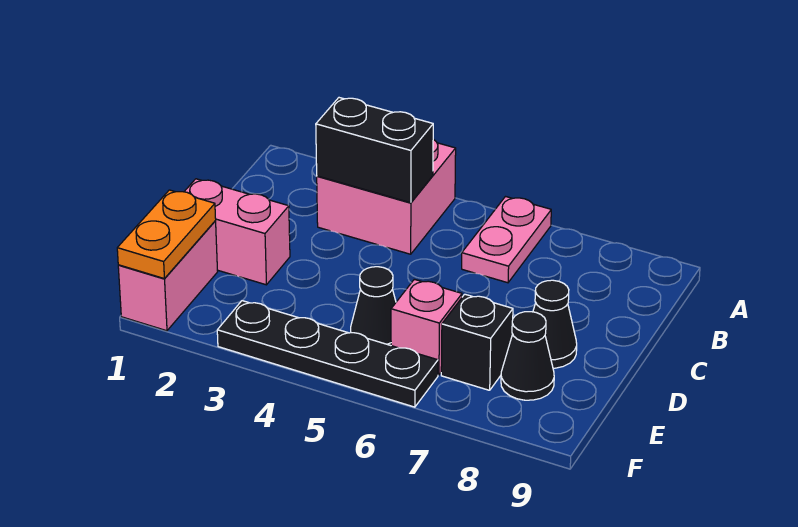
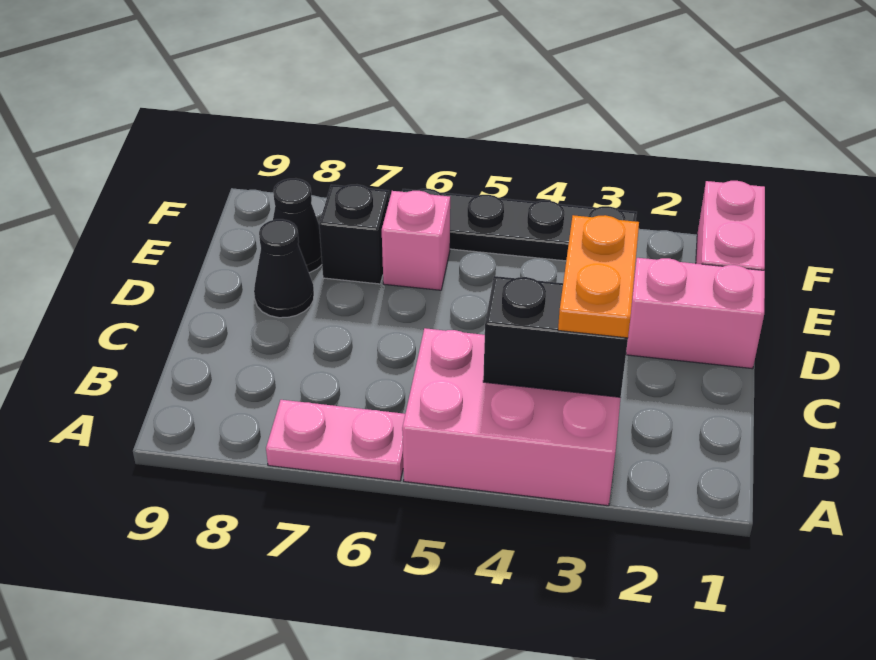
pink brick A3:B4 level 1 -> pink brick A3:B5 level 1
pink plate A6:B6 level 1 -> pink plate A6:A7 level 1
orange plate E1:F1 level 2 -> orange plate B3:C3 level 3
black cone E5 level 1 -> none

